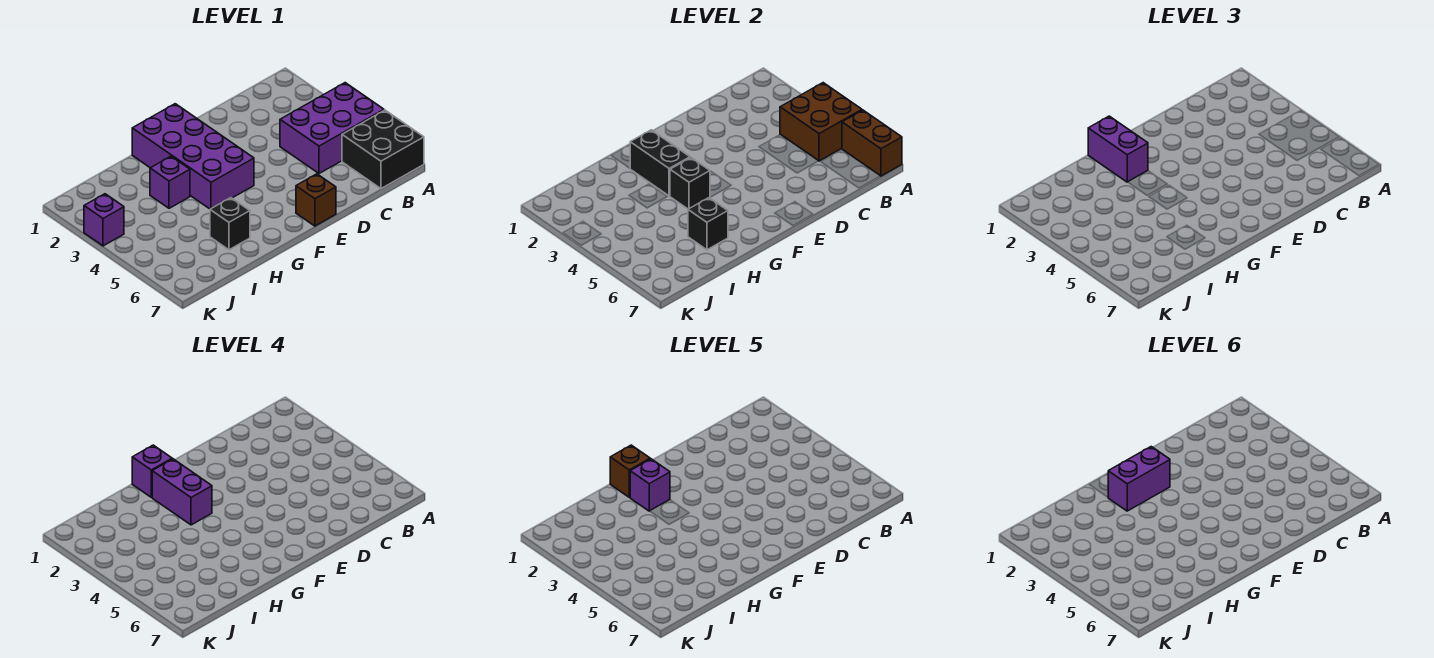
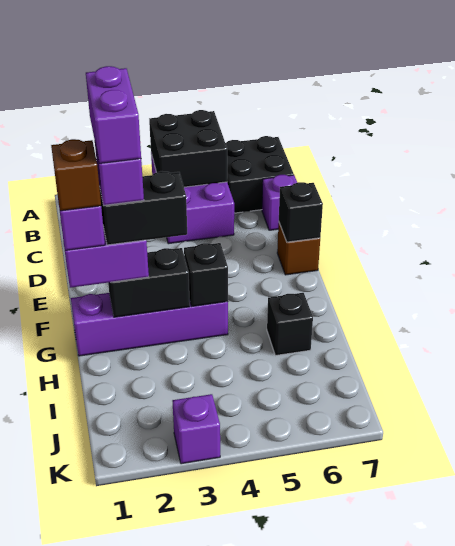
brown brick A4:B5 level 2 -> black brick A4:B5 level 2
brown brick A6:A7 level 2 -> none
purple brick F1:G4 level 1 -> purple brick G1:G4 level 1
purple brick G2:G3 level 4 -> black brick G2:G3 level 4
purple brick H3 level 1 -> purple brick C7 level 1
black brick H6 level 2 -> black brick E7 level 2

